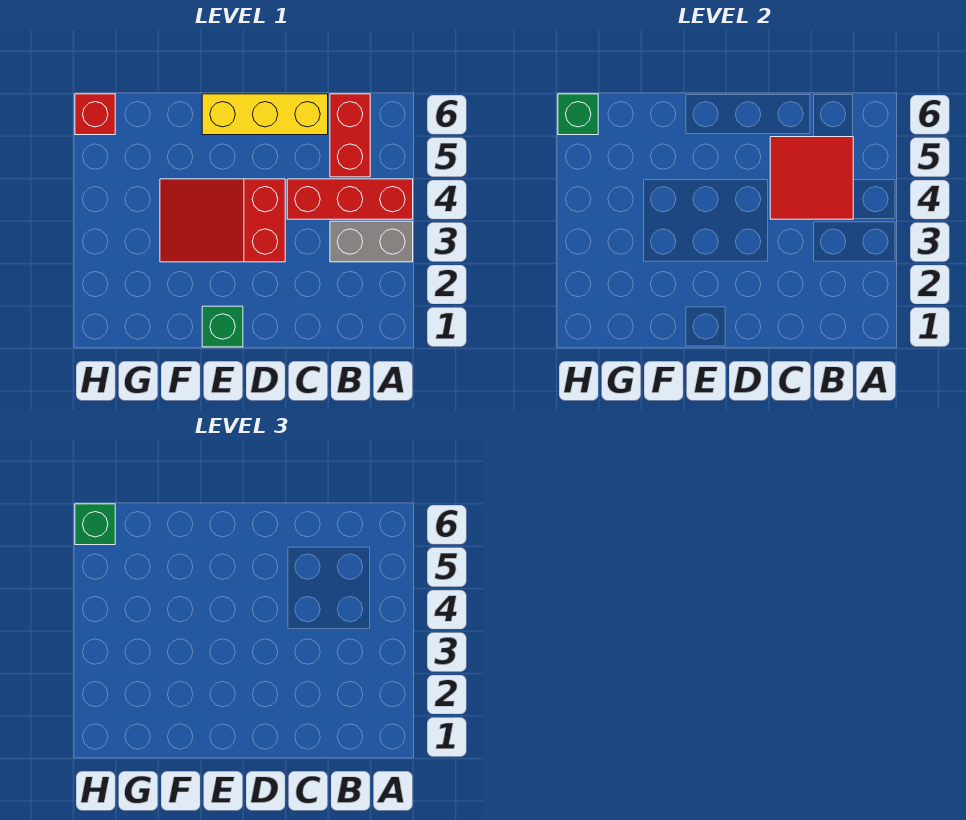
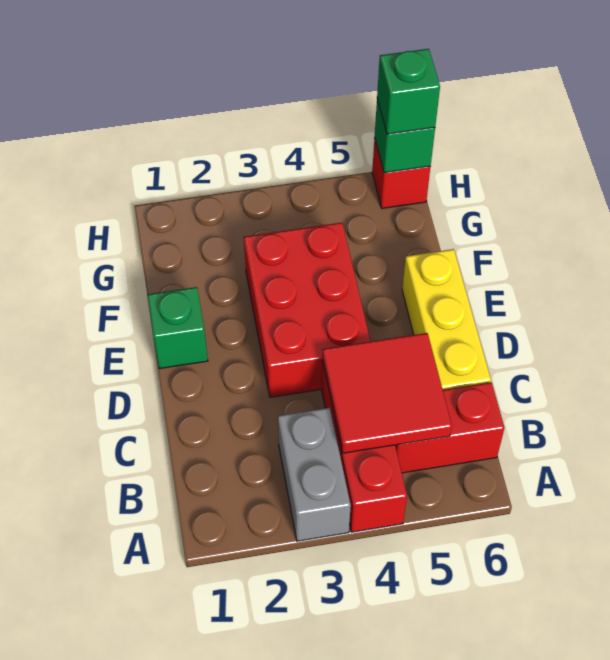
red slope D3:F4 level 1 top D -> red brick D3:F4 level 1

